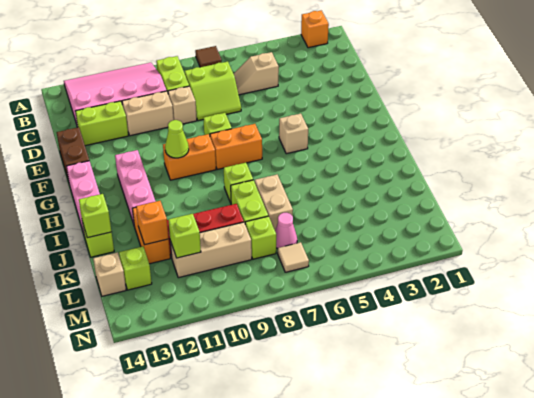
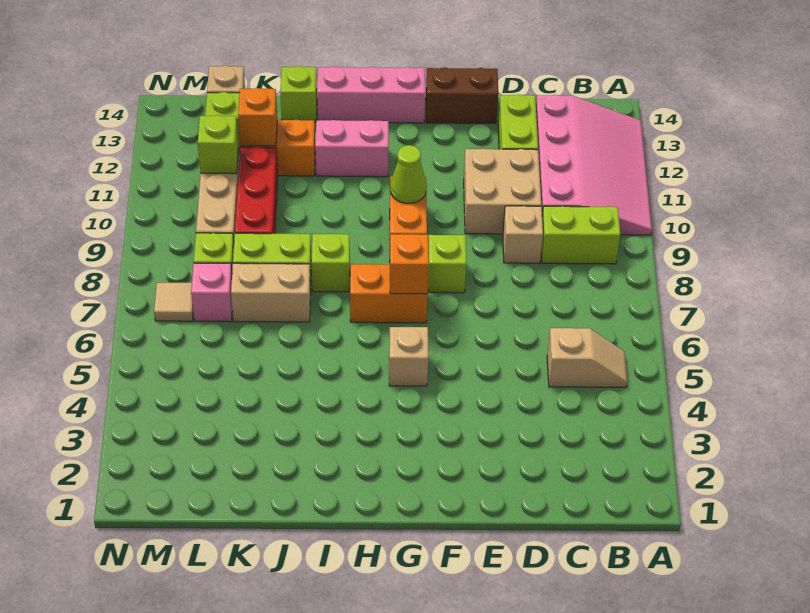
orange brick A2 level 1 -> orange brick G7 level 2
brown tile A7 level 1 -> none
tan slope C5:C6 level 1 top 5 -> tan slope B5:C5 level 1 top C
lime slope C7:D8 level 1 top C -> none
tan brick D10:D11 level 1 -> tan brick D10:E11 level 1
orange brick G7:G8 level 1 -> orange brick G7:H7 level 1
pink brick G12:I12 level 1 -> pink brick H12:I12 level 1
lime brick J14 level 2 -> none
pink cone L7 level 1 -> pink brick L7 level 1

